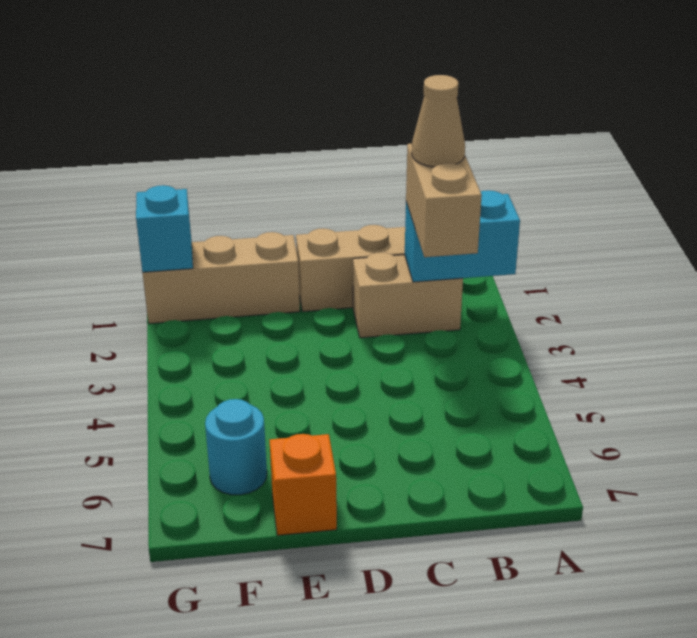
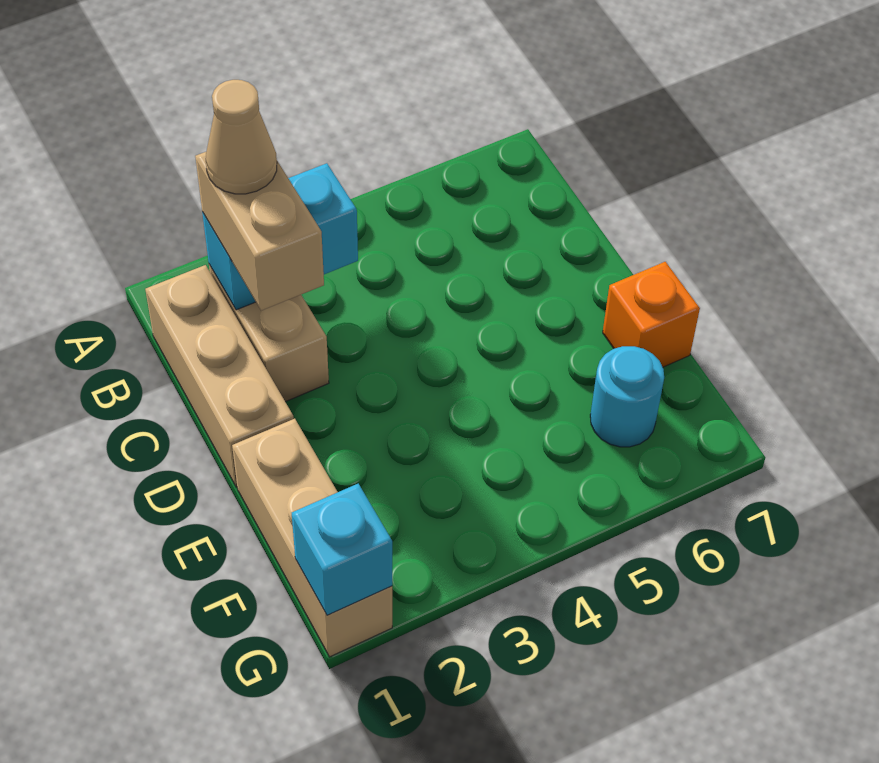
cyan brick A2:B2 level 2 -> cyan brick B2:B3 level 2
tan brick B2:B3 level 3 -> tan brick B2:C2 level 3

